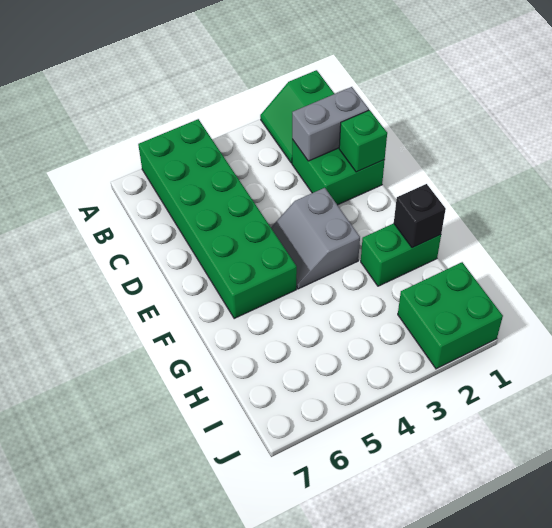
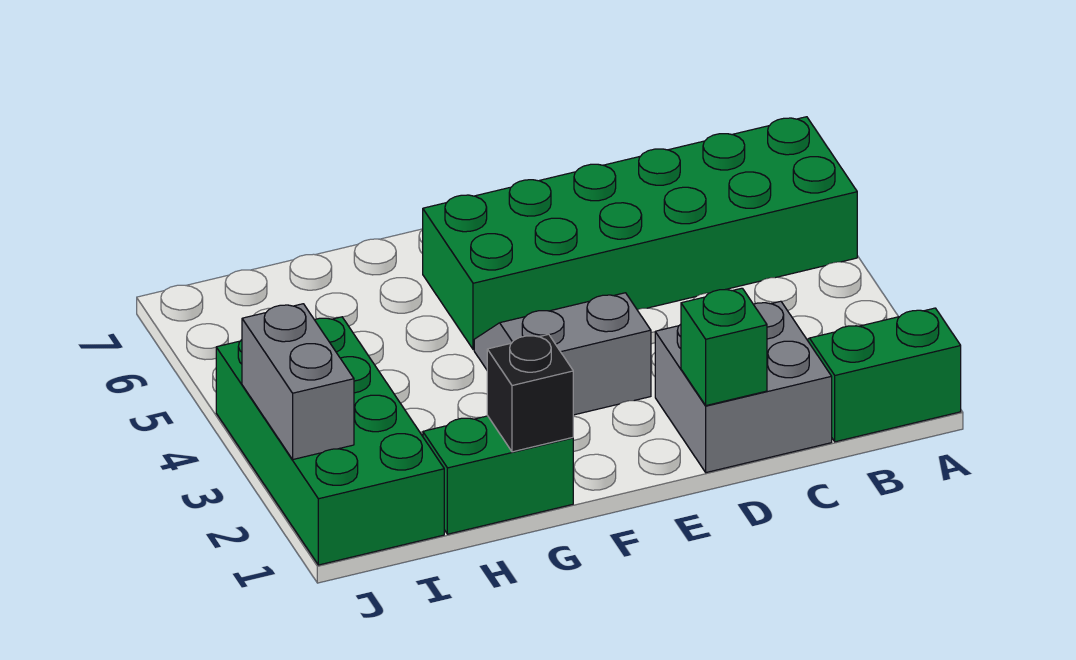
green brick C1:D2 level 1 -> grey brick C1:D2 level 1
grey brick C1:C2 level 2 -> grey brick J2:J3 level 2
green brick G1:G2 level 1 -> green brick G1:H1 level 1
green brick I1:J2 level 1 -> green brick I1:J4 level 1

